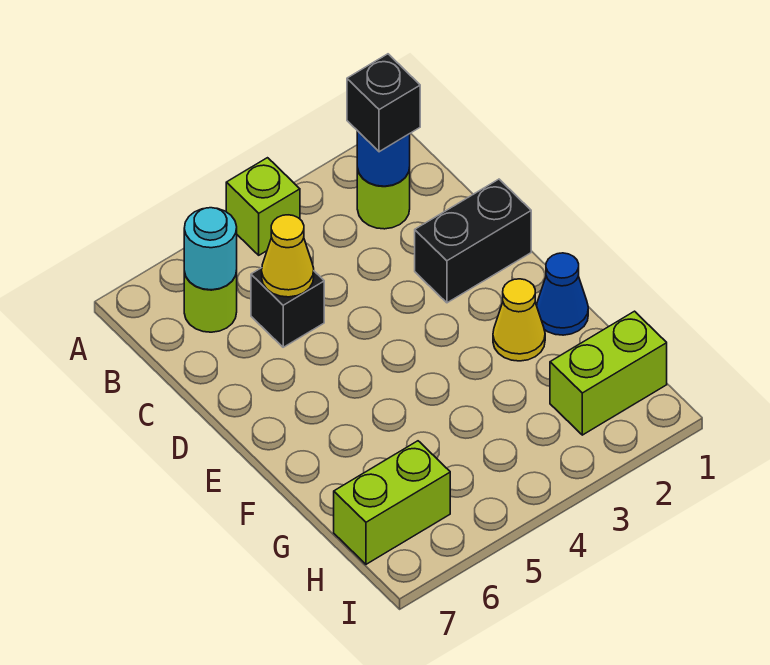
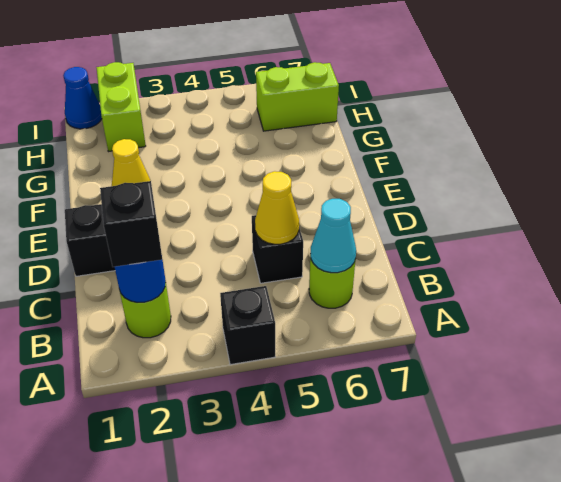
lime brick A4 level 1 -> black brick A4 level 1
cyan round brick B6 level 2 -> cyan cone B6 level 2
blue cone F1 level 1 -> blue cone I1 level 1
lime brick H1:H2 level 1 -> lime brick H2:I2 level 1

